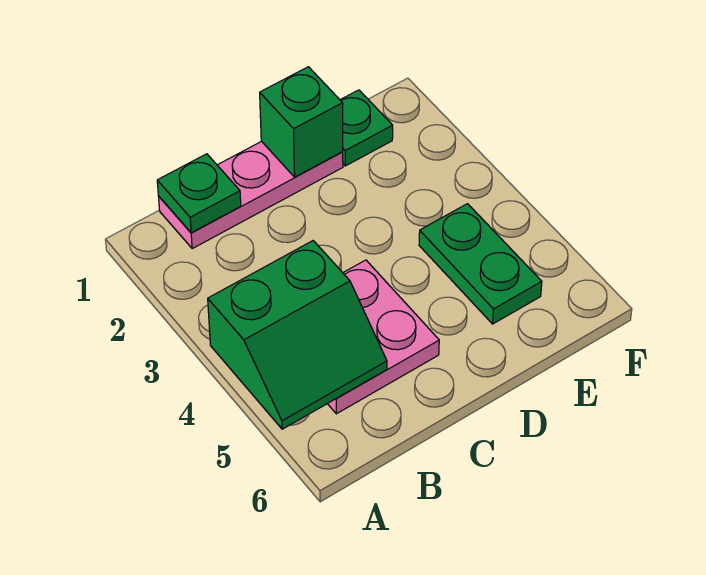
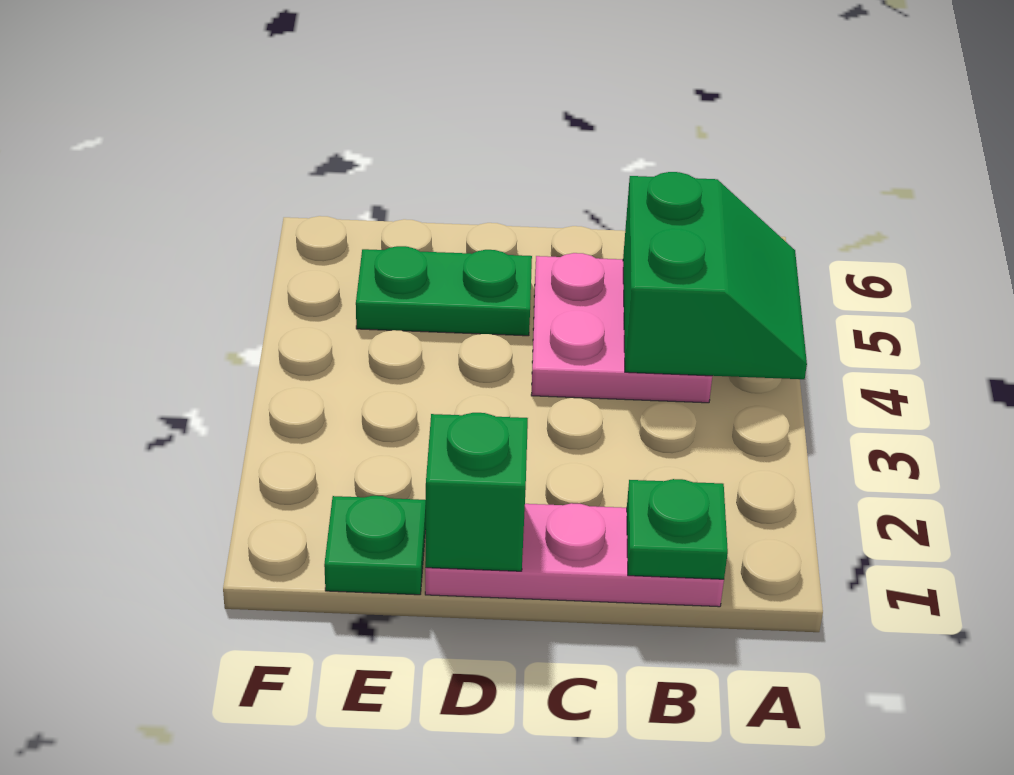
green slope A4:B5 level 2 top 4 -> green slope A4:B5 level 2 top B
green plate E4:E5 level 1 -> green plate D5:E5 level 1

